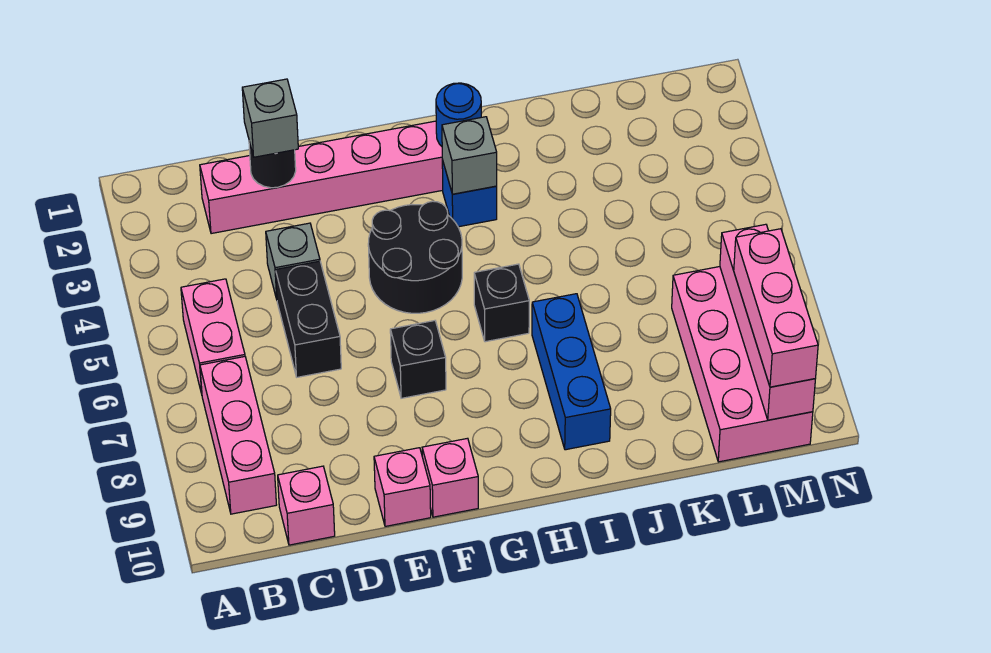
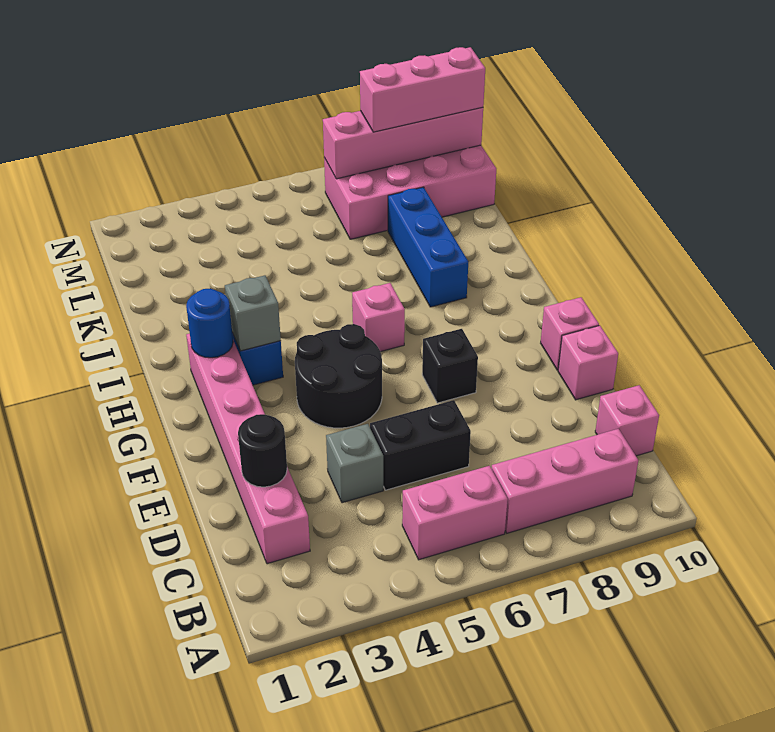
grey brick D2 level 3 -> none
black brick H6 level 1 -> pink brick H6 level 1
blue brick I7:I9 level 1 -> blue brick I8:K8 level 1

